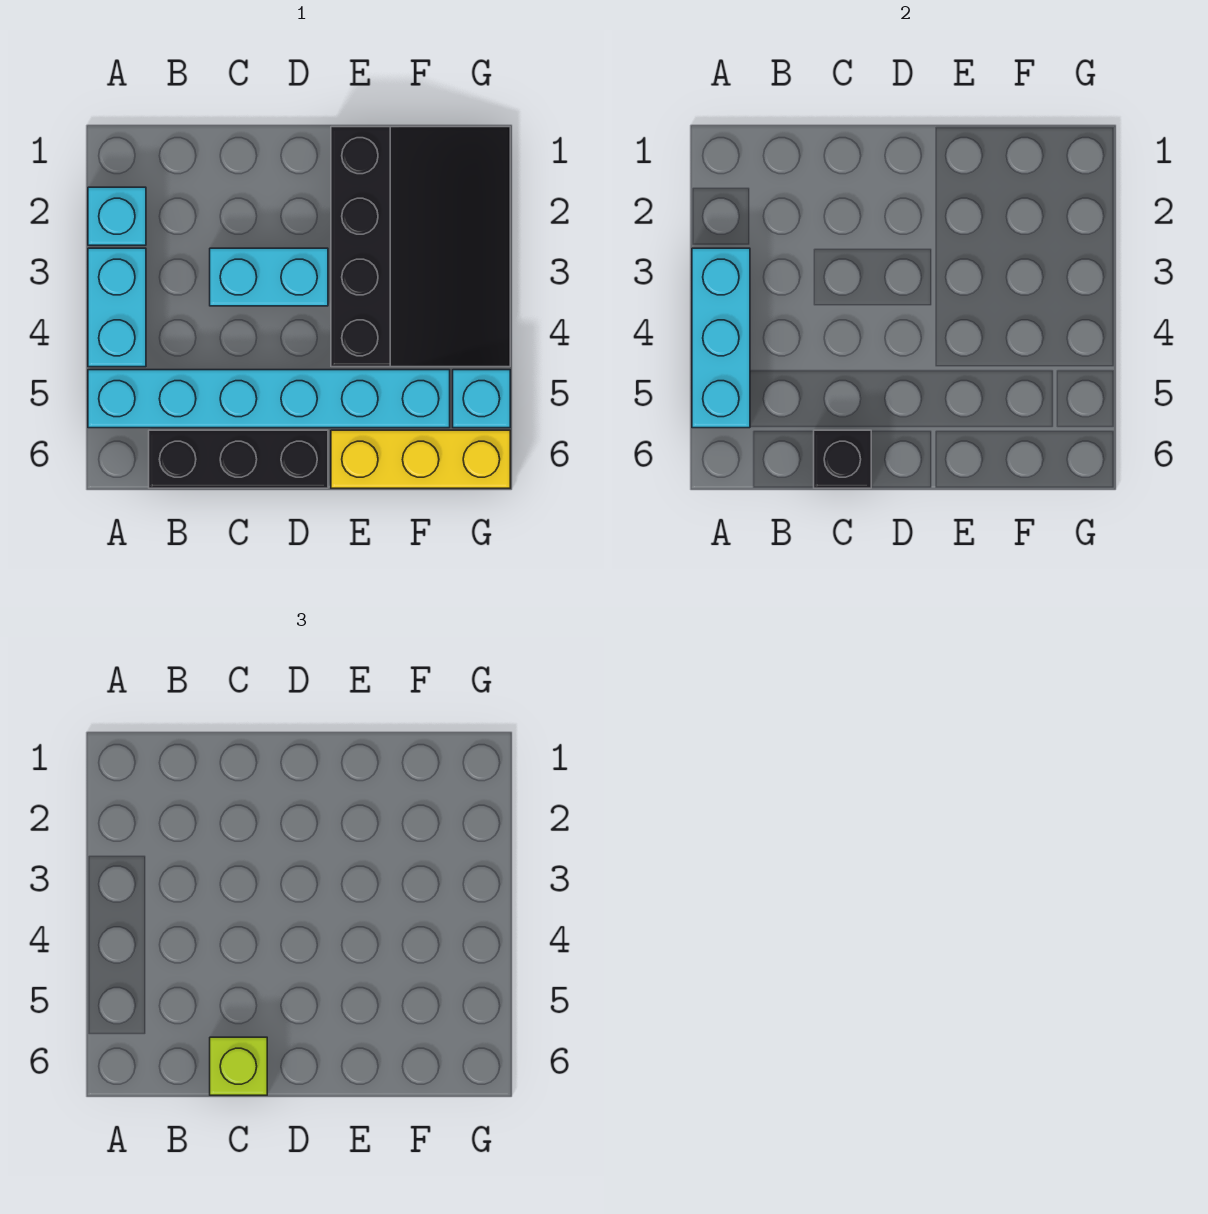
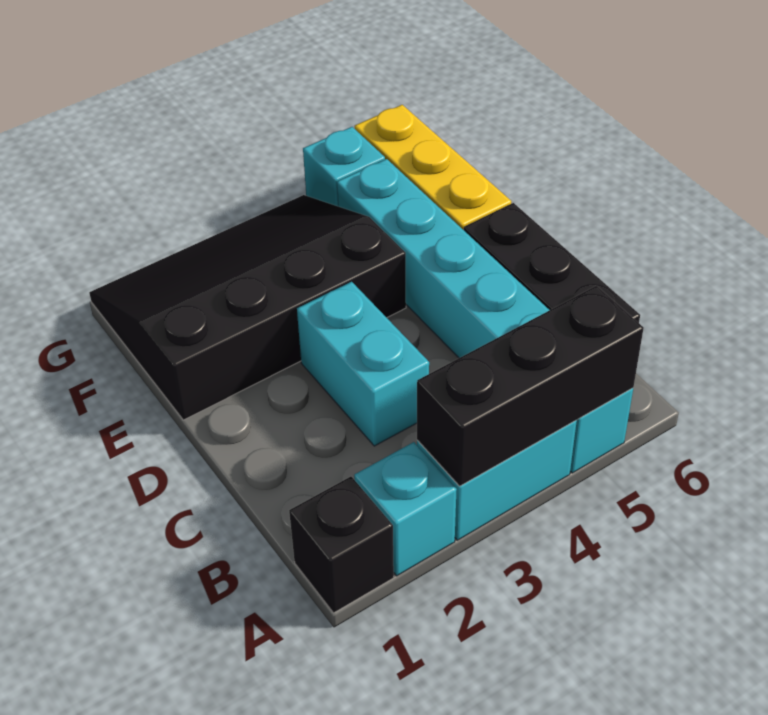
cyan brick A3:A5 level 2 -> black brick A3:A5 level 2
black brick C6 level 2 -> black brick A1 level 1
lime brick C6 level 3 -> none

